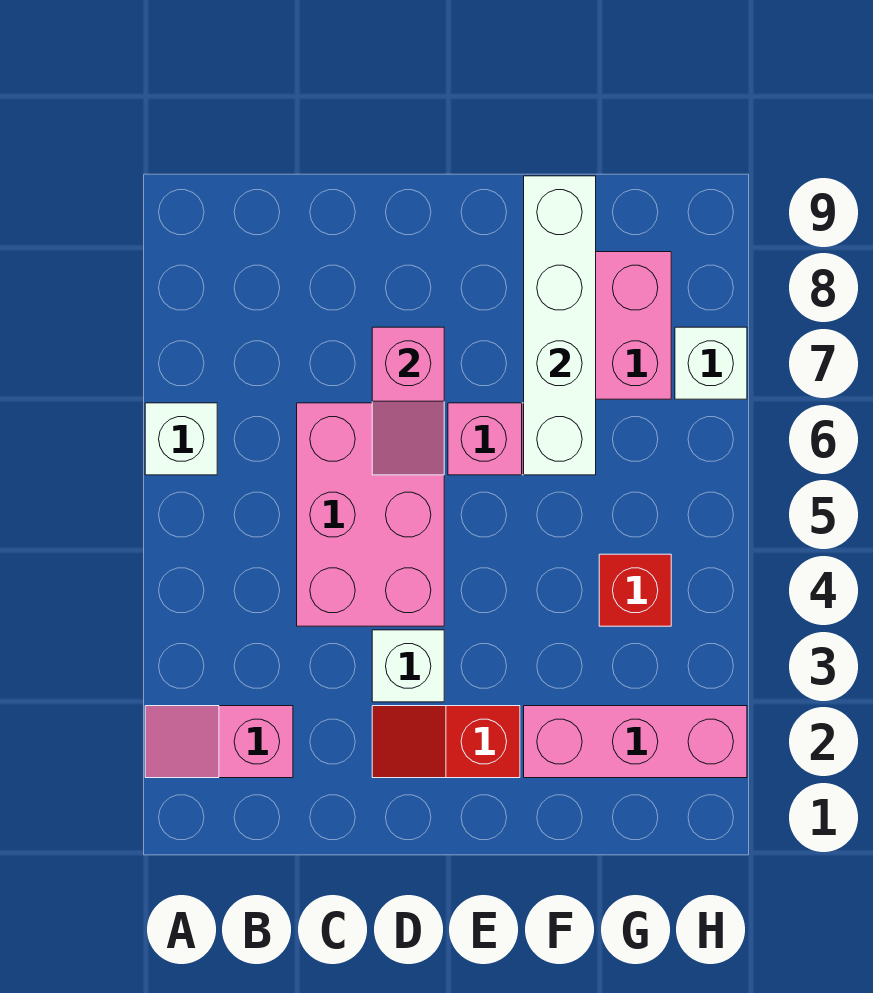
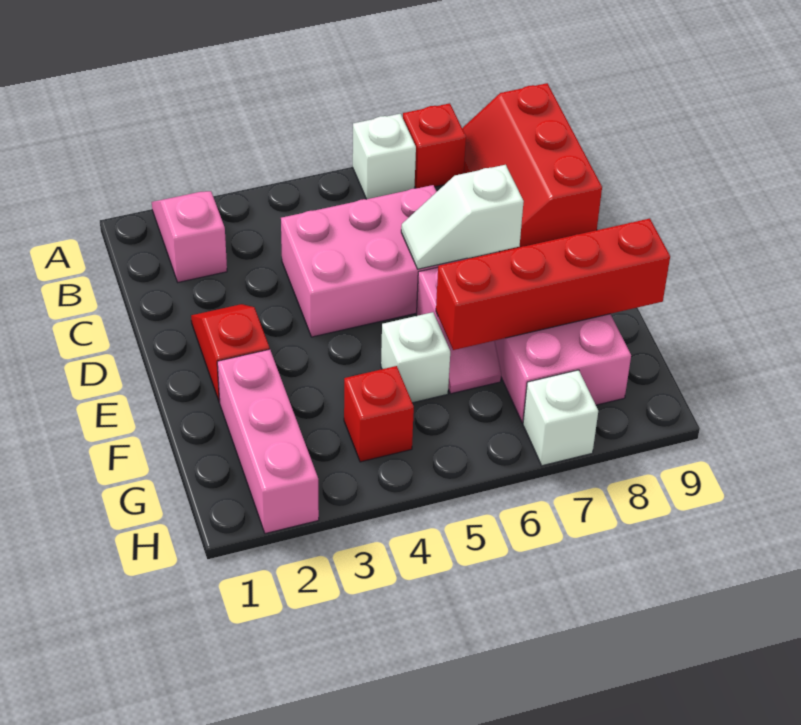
none -> red brick A7 level 1
none -> red slope A8:C9 level 1 top 9
white brick D3 level 1 -> white brick F5 level 1
pink slope D6:D7 level 2 top 7 -> white slope D6:D7 level 2 top 7
white brick F6:F9 level 2 -> red brick F6:F9 level 2

